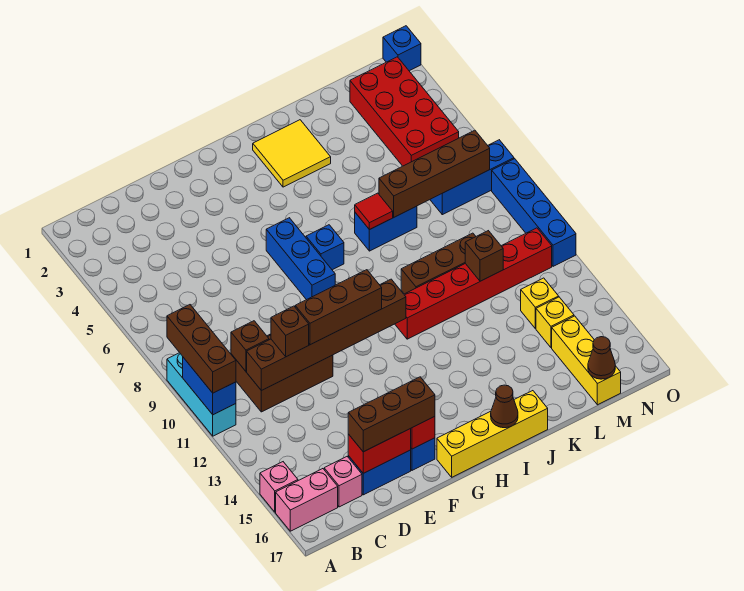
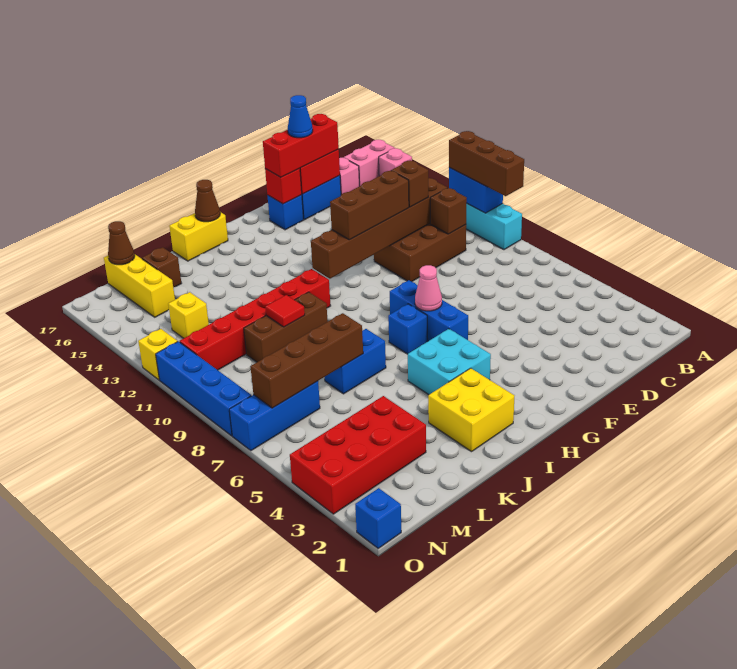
brown brick D16:F16 level 3 -> red brick D16:F16 level 3
none -> blue cone E16 level 4
none -> pink cone G7 level 2
yellow brick G17:J17 level 1 -> yellow brick I17:J17 level 1
none -> cyan brick H4:I5 level 1
yellow tile I2:J3 level 1 -> yellow brick I2:J3 level 1
red tile J7 level 2 -> red tile K10 level 2
brown brick L11 level 2 -> brown brick L16 level 1
red brick M2:N5 level 1 -> red brick L3:O4 level 1
yellow brick M14 level 1 -> yellow brick O12 level 1

